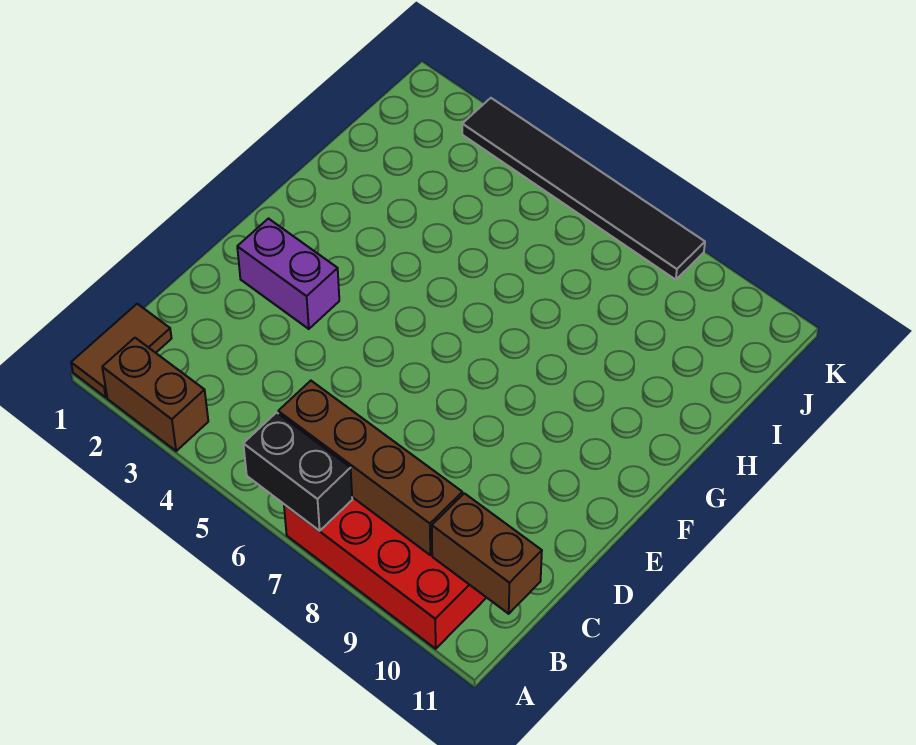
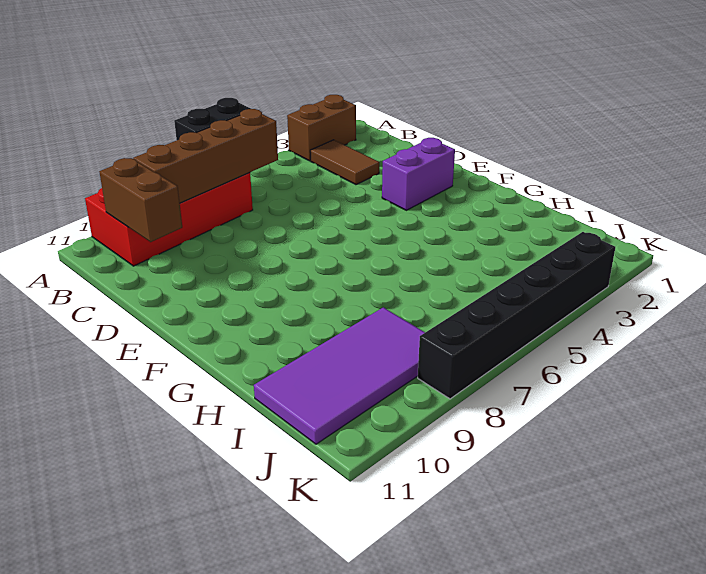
brown tile A1:B1 level 1 -> brown tile B3:C3 level 1
brown brick B10:B11 level 2 -> brown brick B10:C10 level 2
none -> purple tile I8:J11 level 1
black tile K3:K8 level 1 -> black brick K3:K8 level 1

